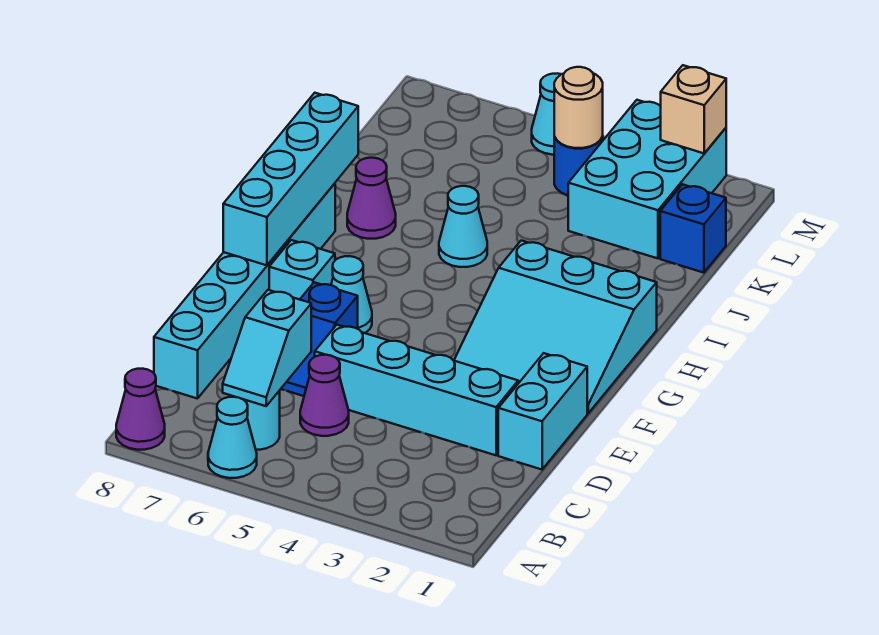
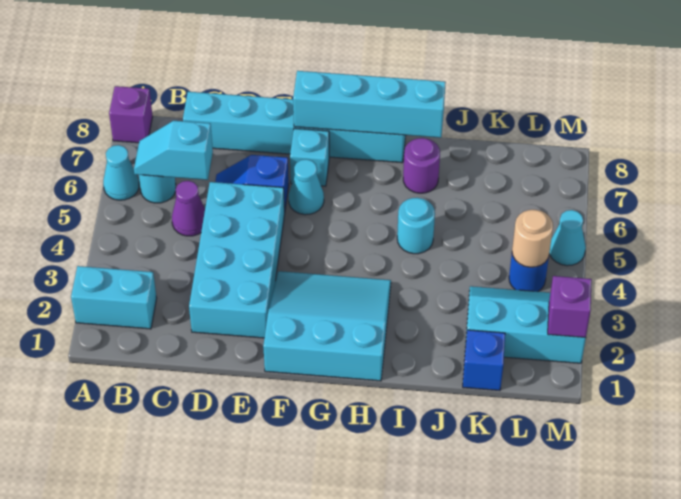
purple cone A8 level 1 -> purple brick A8 level 1
cyan brick D1:E1 level 1 -> cyan brick A2:B2 level 1
cyan brick D2:D5 level 1 -> cyan brick D2:E5 level 1
cyan slope F1:H3 level 1 top H -> cyan slope F1:H3 level 1 top 1
cyan cone I5 level 1 -> cyan round brick I5 level 1
purple cone I7 level 1 -> purple round brick I7 level 1
cyan brick K2:M3 level 1 -> cyan slope K2:M3 level 1 top 2
tan brick M2 level 2 -> purple brick M2 level 2

